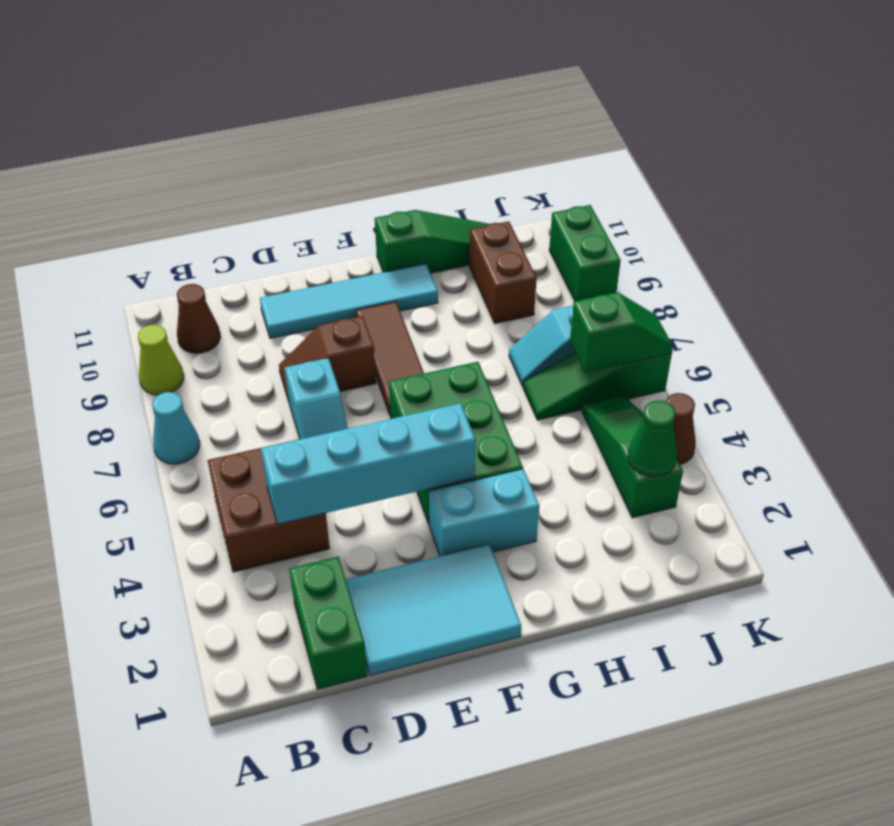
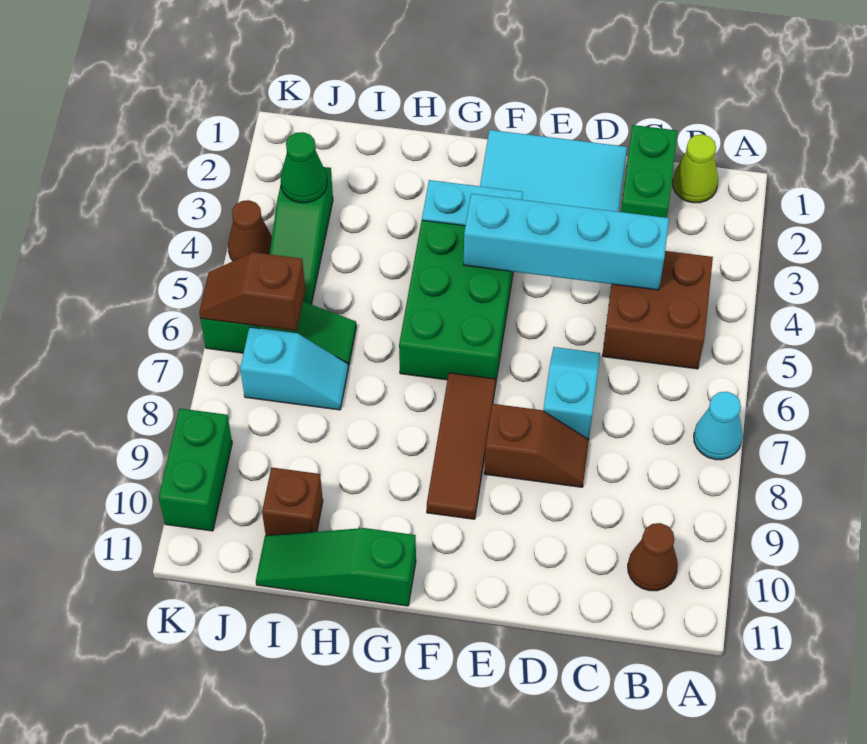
lime cone A9 level 1 -> lime cone B1 level 1
cyan tile D10:G10 level 1 -> none
brown brick I9:I10 level 1 -> brown brick I10 level 1
green slope J6:K6 level 2 top J -> brown slope J6:K6 level 2 top J

